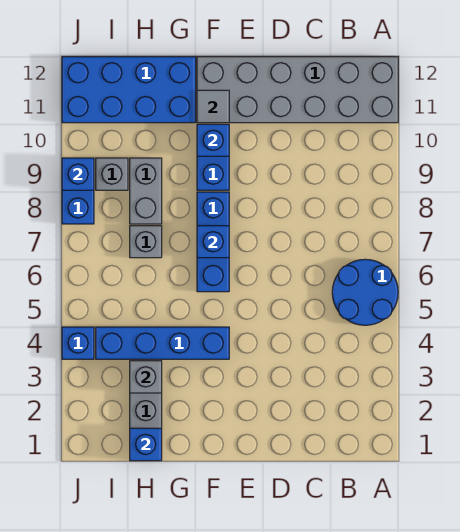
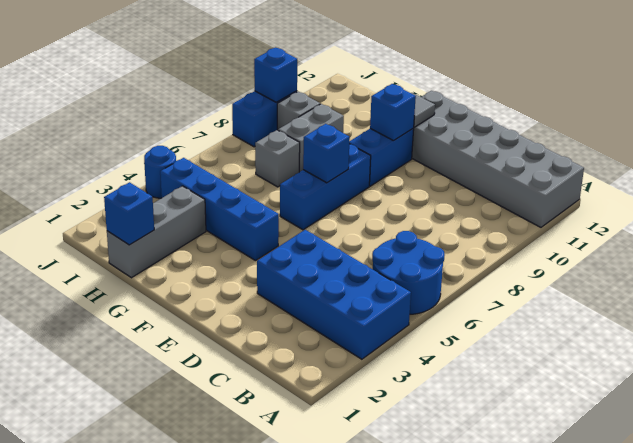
blue brick G11:J12 level 1 -> blue brick A3:D4 level 1
grey brick H3 level 2 -> none
blue brick J4 level 1 -> blue round brick J4 level 1

